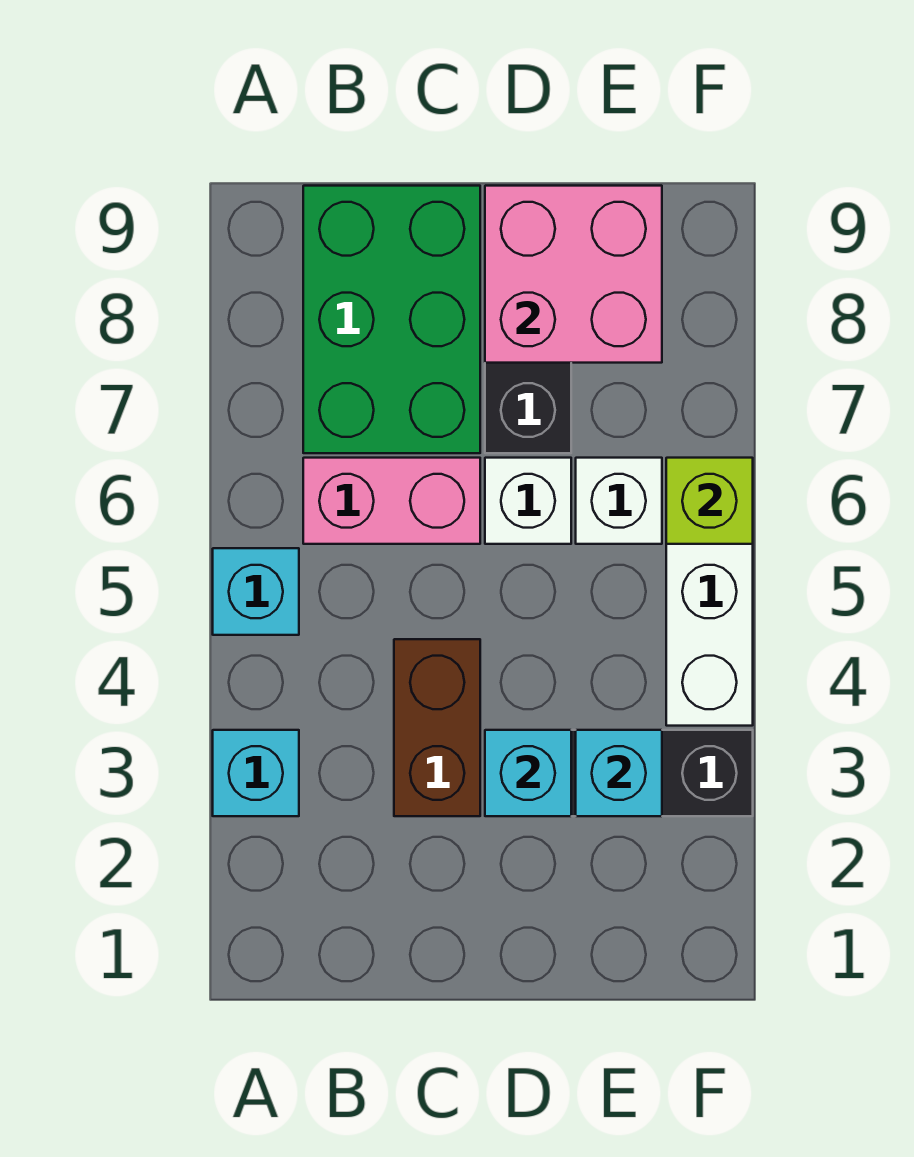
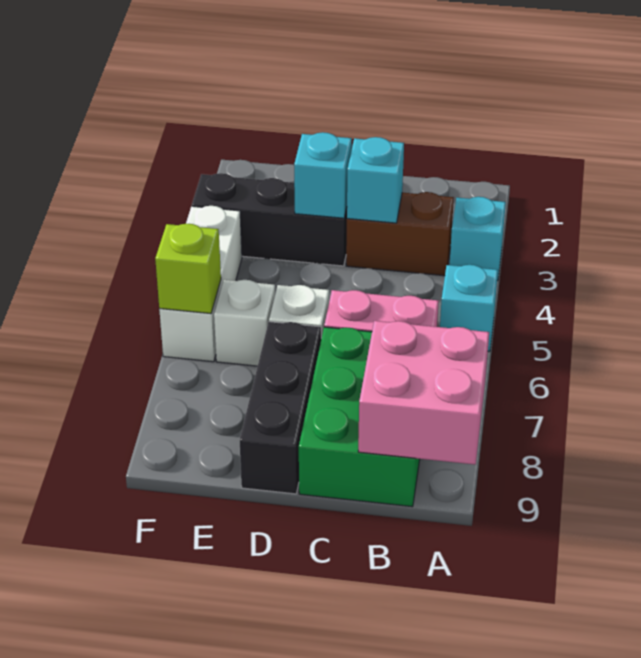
brown brick C3:C4 level 1 -> brown brick B3:C3 level 1
pink brick D8:E9 level 2 -> pink brick A8:B9 level 2
cyan brick E3 level 2 -> cyan brick C3 level 2

